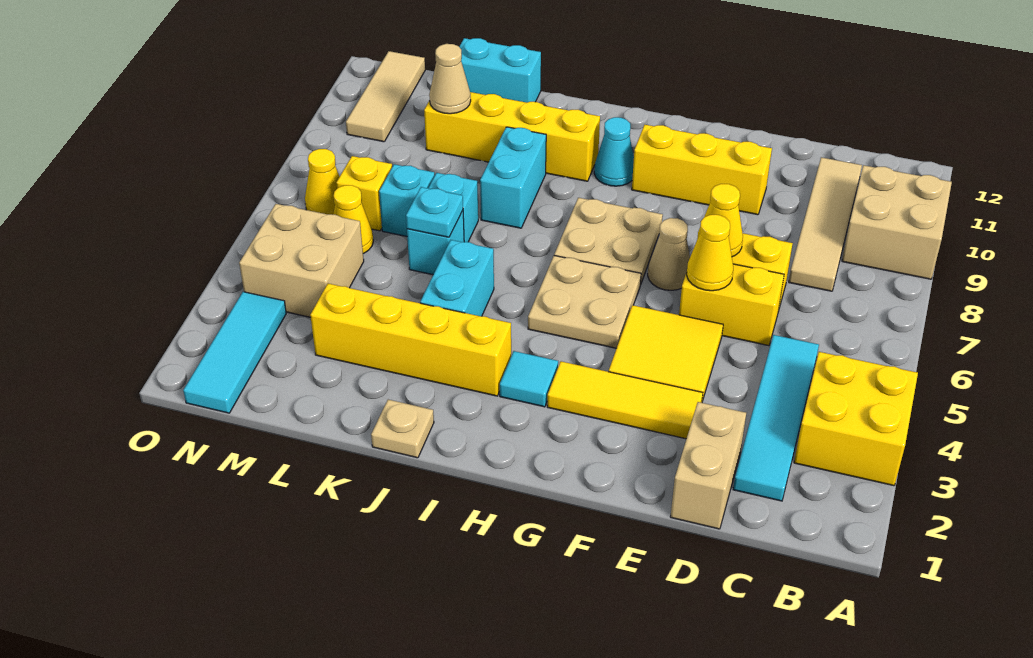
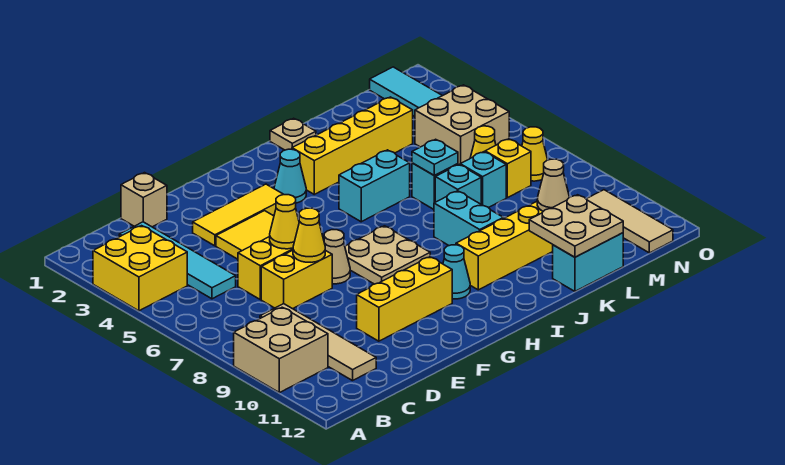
tan brick D1:D2 level 1 -> tan brick D1 level 1
tan plate G5:H6 level 1 -> tan plate K11:L12 level 2
cyan tile H3 level 1 -> cyan cone H3 level 1
cyan brick J4:J5 level 1 -> cyan brick I5:J5 level 1

